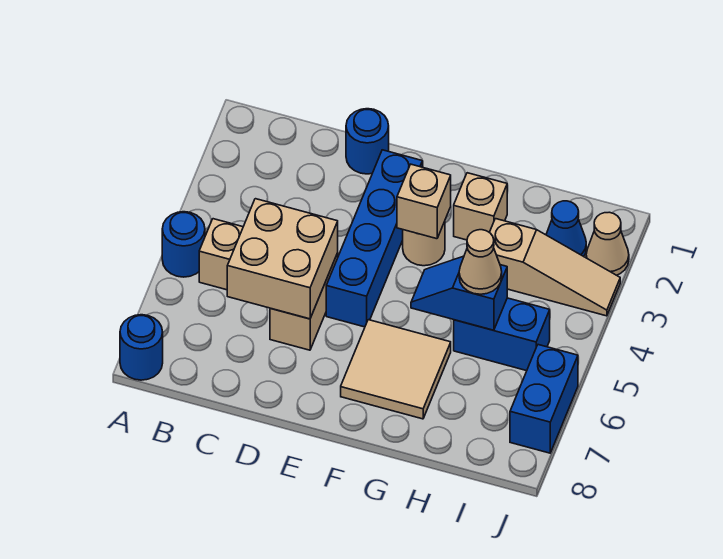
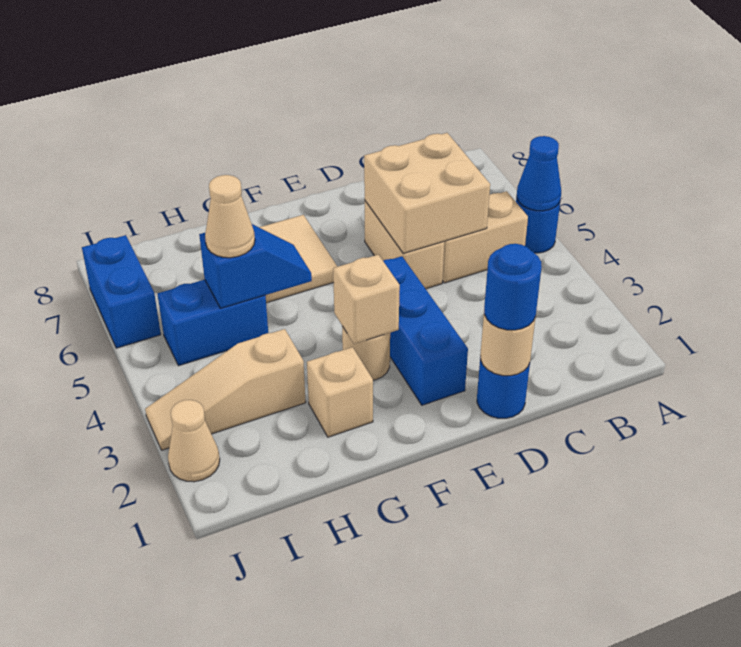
blue round brick A8 level 1 -> blue round brick D1 level 3
none -> tan round brick D1 level 2
blue brick E2:E5 level 1 -> blue brick E2:E4 level 1
blue cone I2 level 1 -> blue cone A5 level 2

